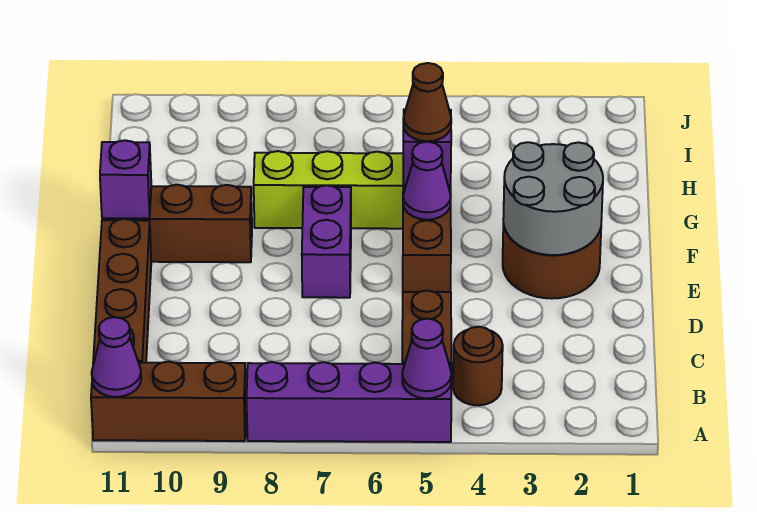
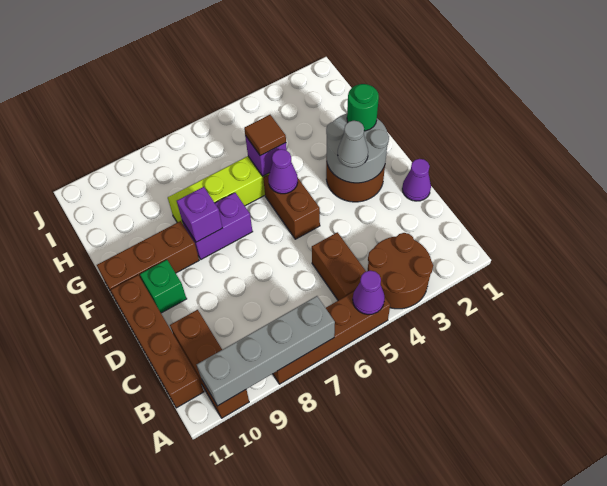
purple brick A5:A8 level 1 -> brown brick A5:A8 level 1
none -> grey brick A7:A10 level 2
brown brick A9:A11 level 1 -> brown brick A10:C10 level 1
purple cone A11 level 2 -> purple cone D1 level 1
brown round brick B4 level 1 -> brown round brick A3:B4 level 1
none -> grey cone E3 level 3
purple brick E7:F7 level 1 -> purple brick F7:F8 level 1
none -> green brick E10 level 1
none -> green round brick F2 level 3
purple brick F11 level 2 -> purple brick F8 level 2
brown cone G5 level 3 -> brown tile G5 level 3

